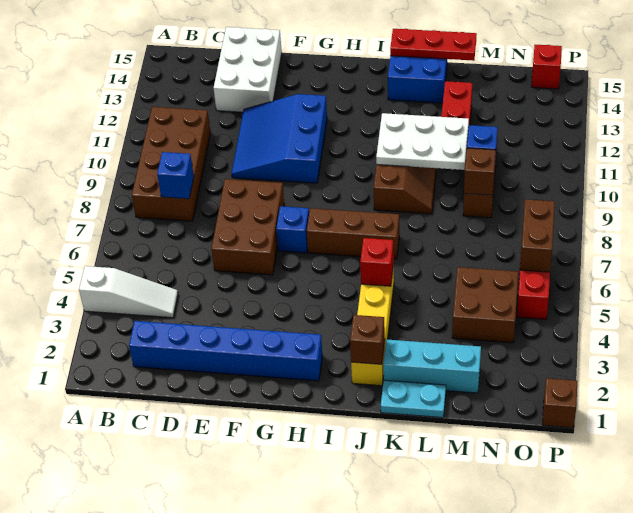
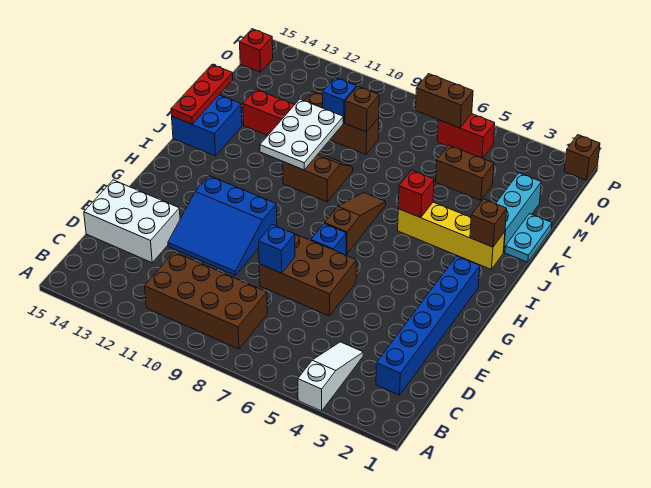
blue brick C8 level 2 -> blue brick E8 level 2
brown brick H7:J7 level 1 -> brown slope H7:J7 level 1 top H
brown brick M4:N5 level 1 -> brown brick M4:M5 level 1

